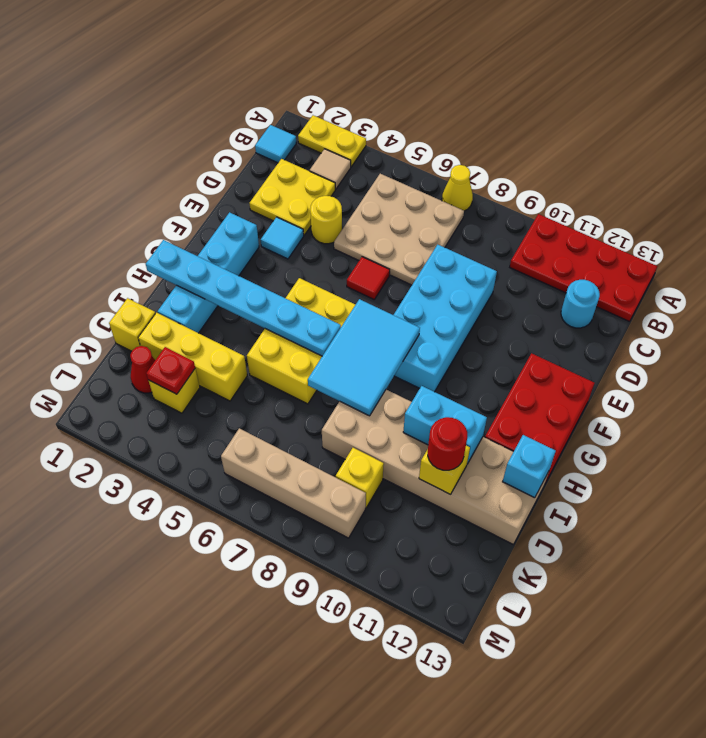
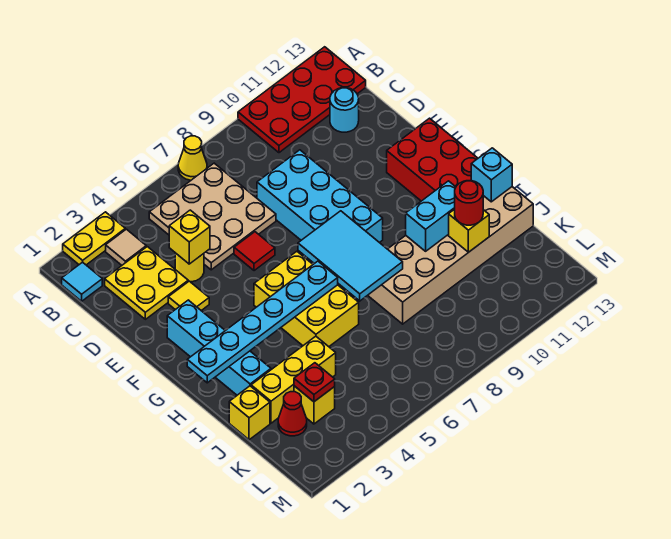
cyan tile E3 level 1 -> yellow tile E3 level 1
yellow brick K9 level 1 -> yellow brick D4 level 2
tan brick L6:L9 level 1 -> none

